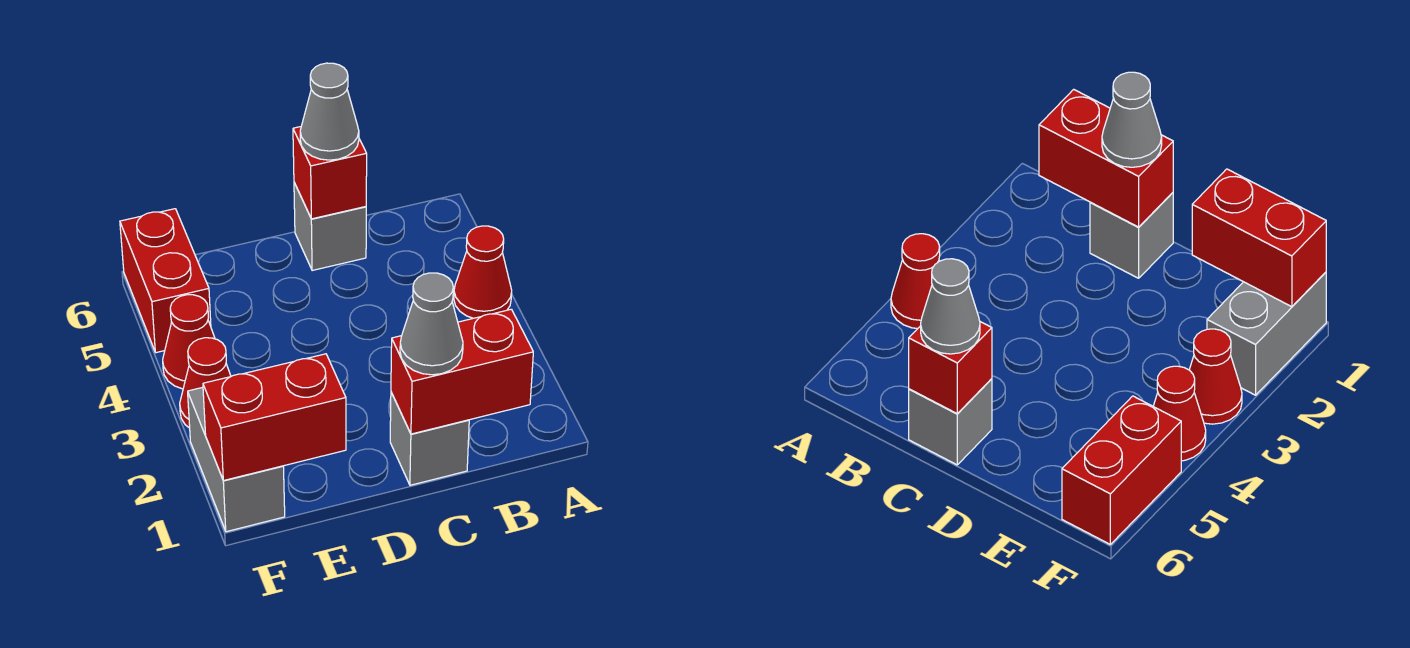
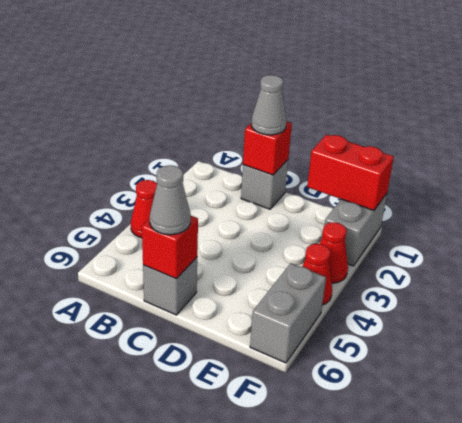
red brick B1:C1 level 2 -> red brick C1 level 2
red brick F5:F6 level 1 -> grey brick F5:F6 level 1

